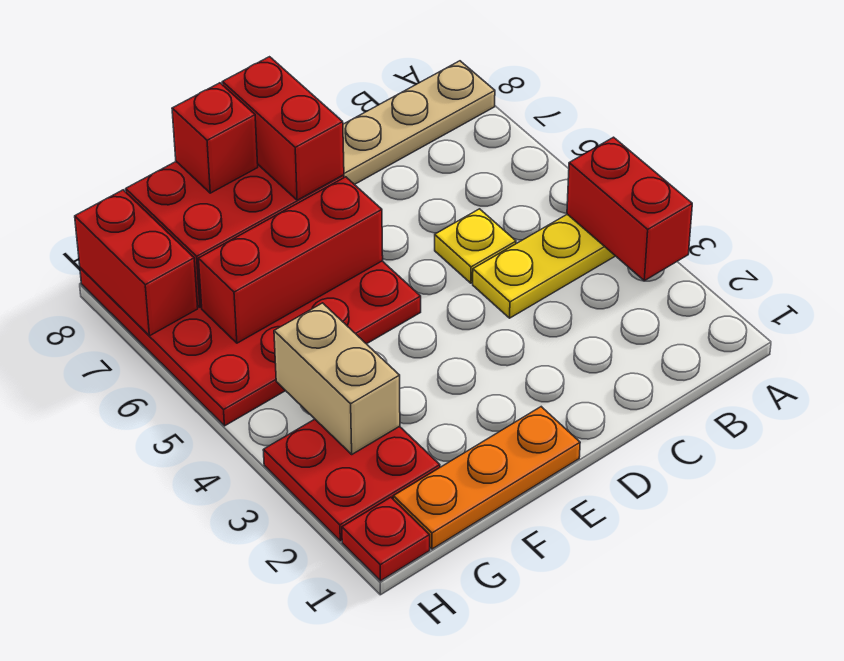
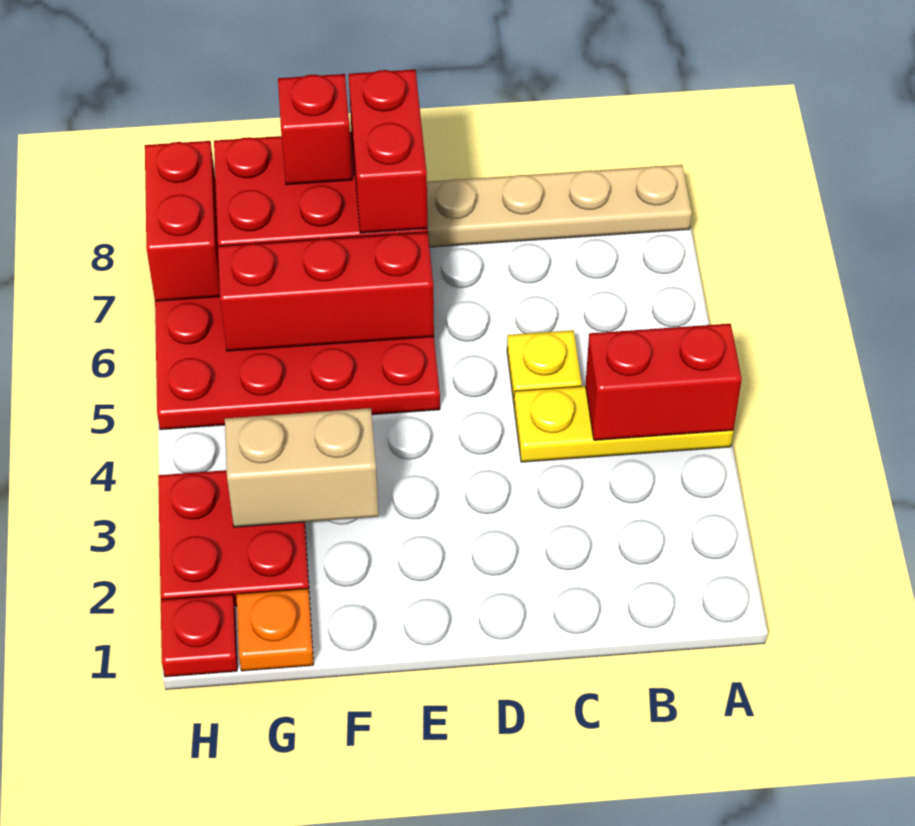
red brick A3:A4 level 2 -> red brick A4:B4 level 2
orange plate E1:G1 level 1 -> orange plate G1 level 1
tan brick G3:G4 level 2 -> tan brick F3:G3 level 2

